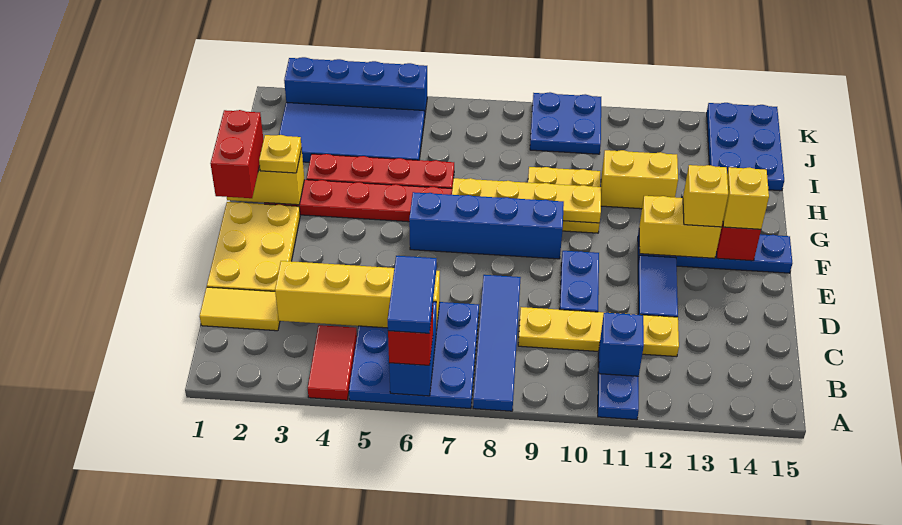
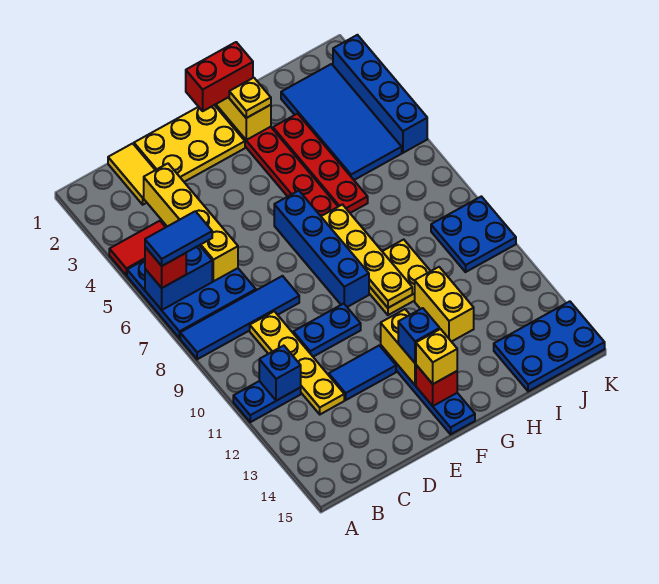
yellow brick F13 level 3 -> blue brick F13 level 3

